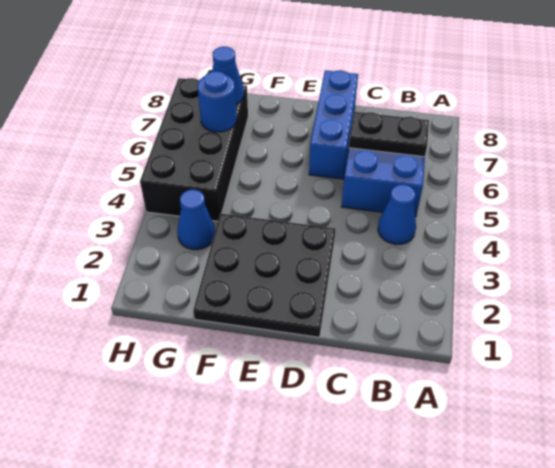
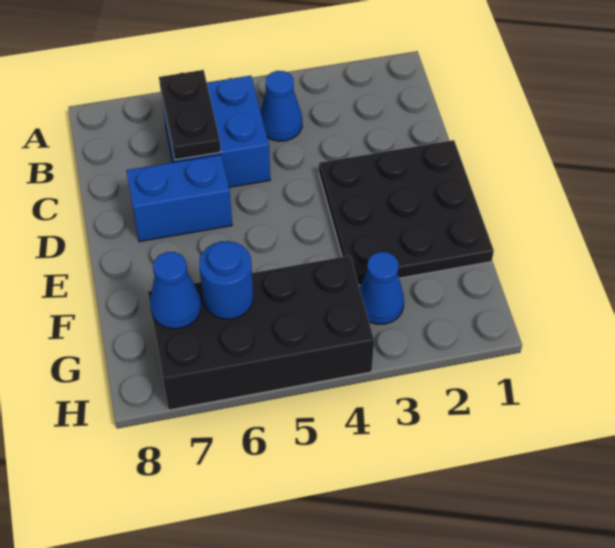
blue brick D6:D8 level 1 -> blue brick D6:D7 level 1

